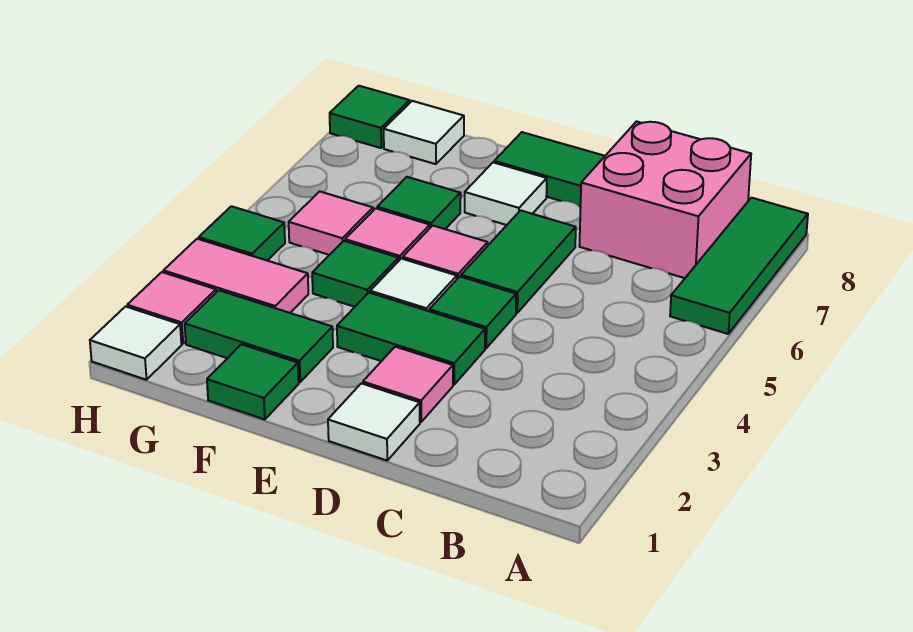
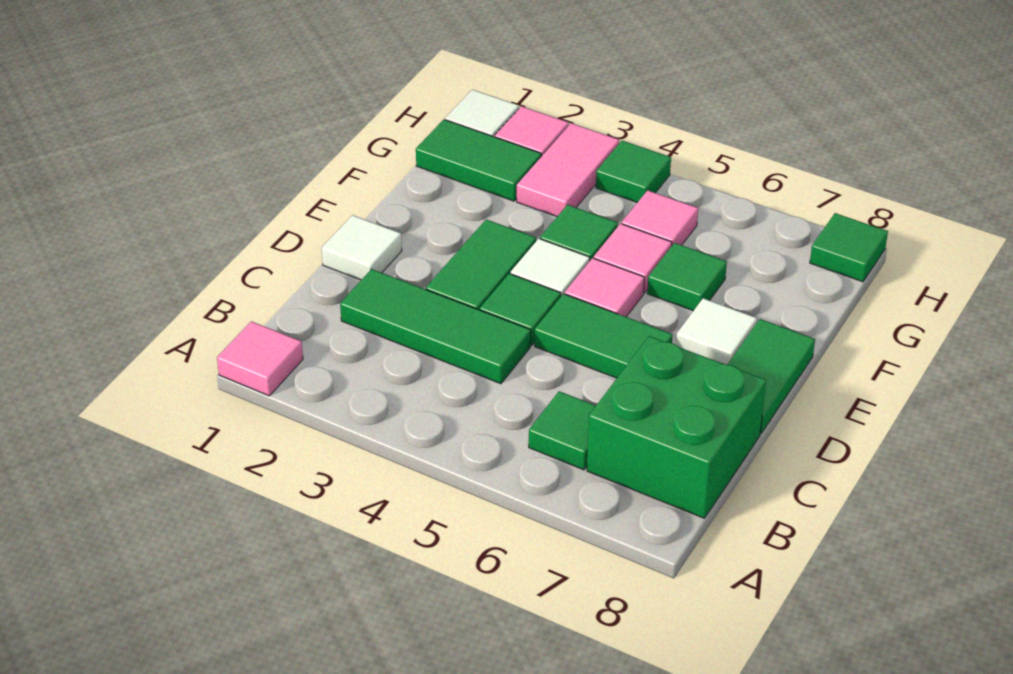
green tile A6:A8 level 1 -> green tile C2:C4 level 1
pink brick B7:C8 level 1 -> green brick B7:C8 level 1
pink tile D2 level 1 -> pink tile A1 level 1
green tile F1 level 1 -> green tile B6 level 1
green tile F2:G2 level 1 -> green tile G1:G2 level 1
white tile G8 level 1 -> none

